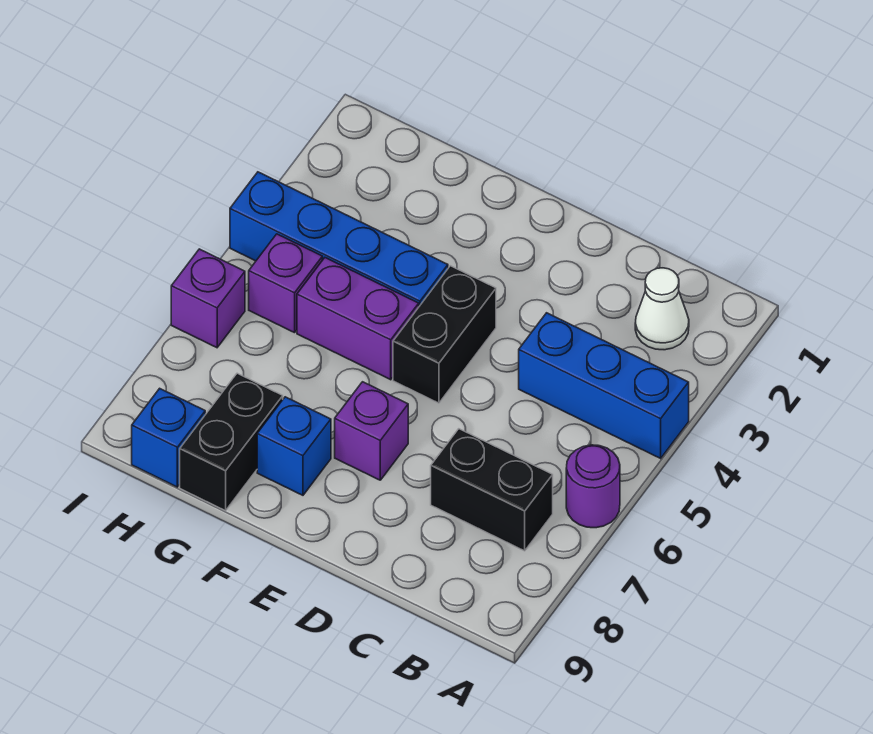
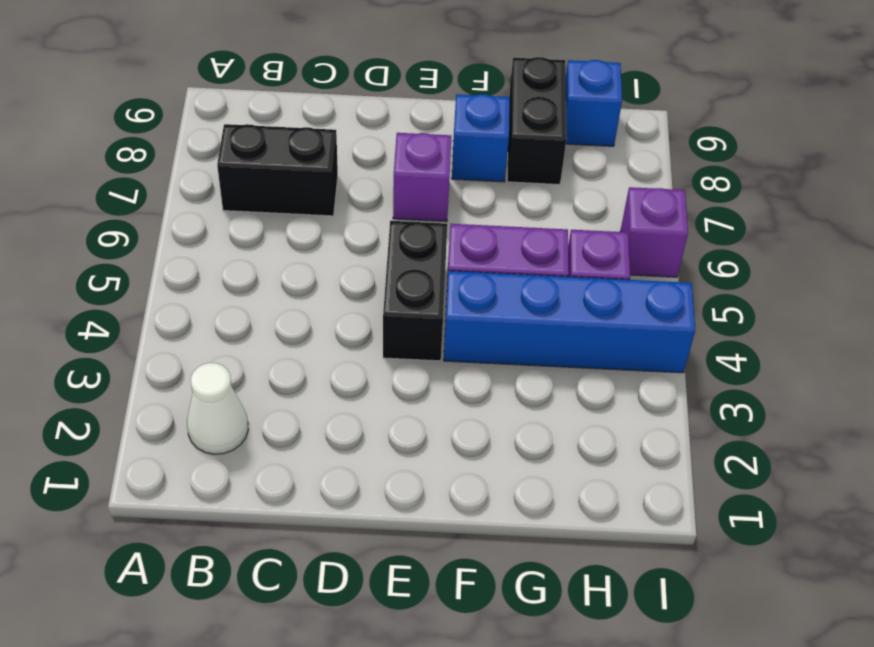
blue brick A4:C4 level 1 -> none
purple round brick A6 level 1 -> none

